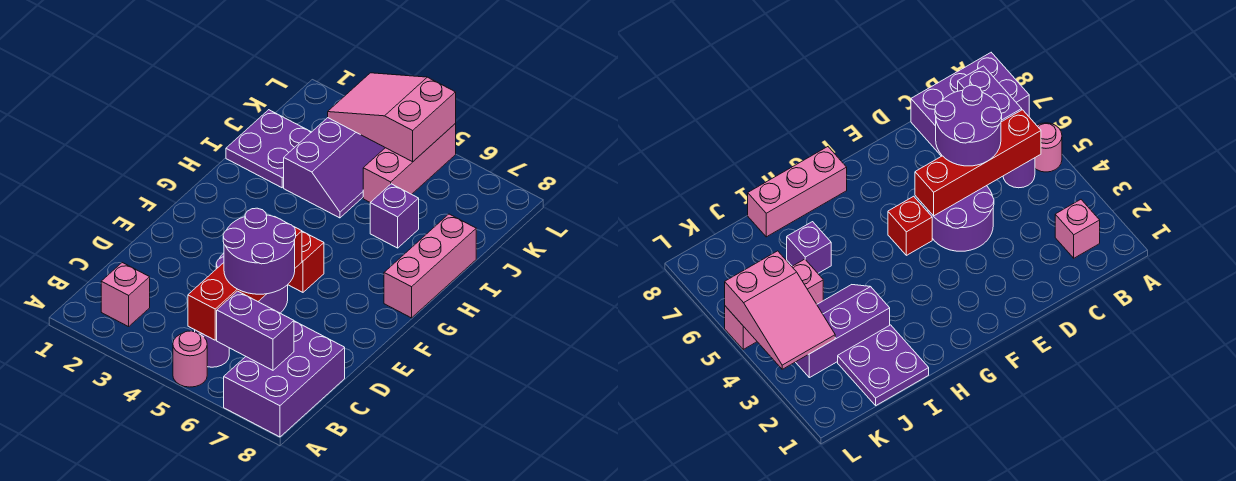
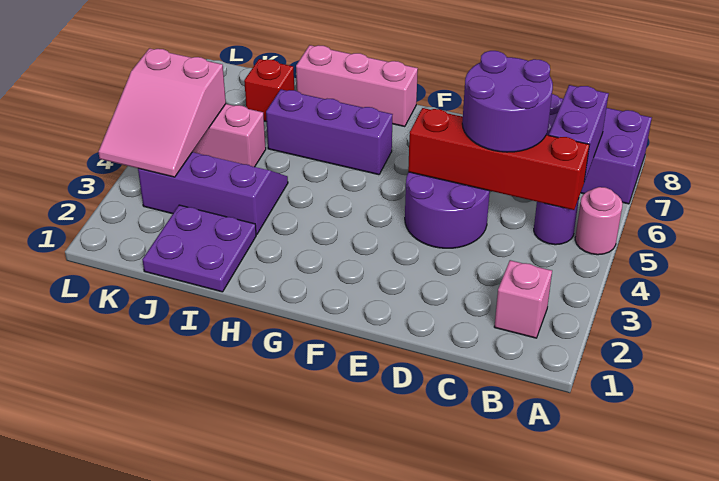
red brick F5 level 1 -> red brick J7 level 1
purple brick I6 level 1 -> purple brick G6:I6 level 1

